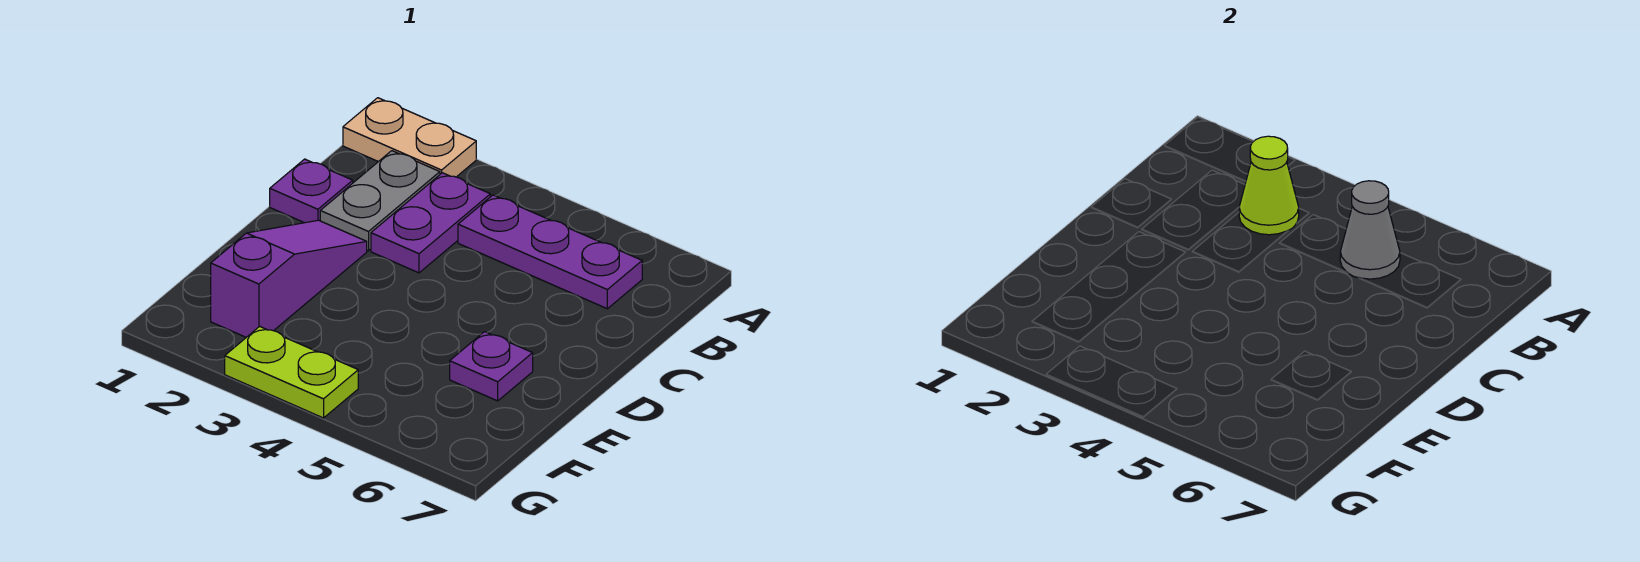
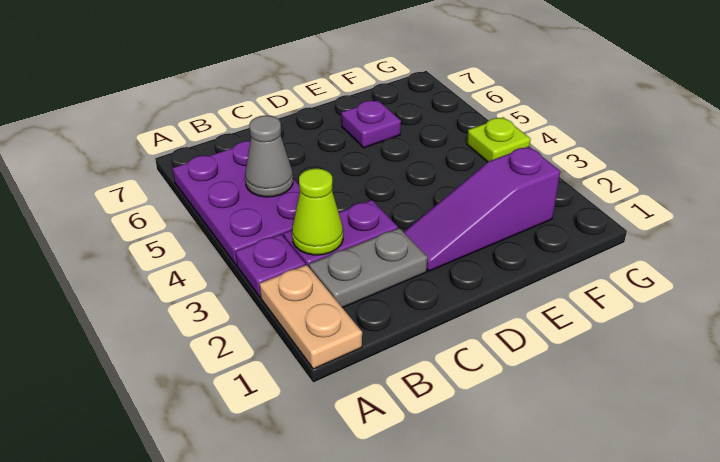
purple plate B4:B6 level 1 -> purple plate A4:B6 level 1
purple plate C1 level 1 -> purple plate A3 level 1
lime plate G3:G4 level 1 -> lime plate G4 level 1

